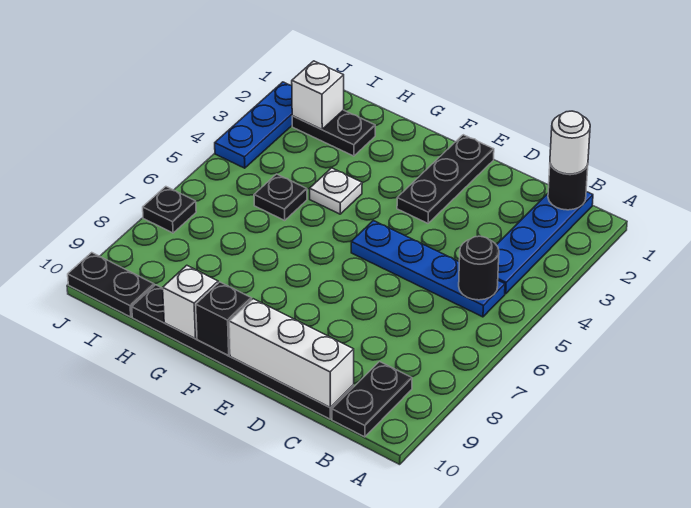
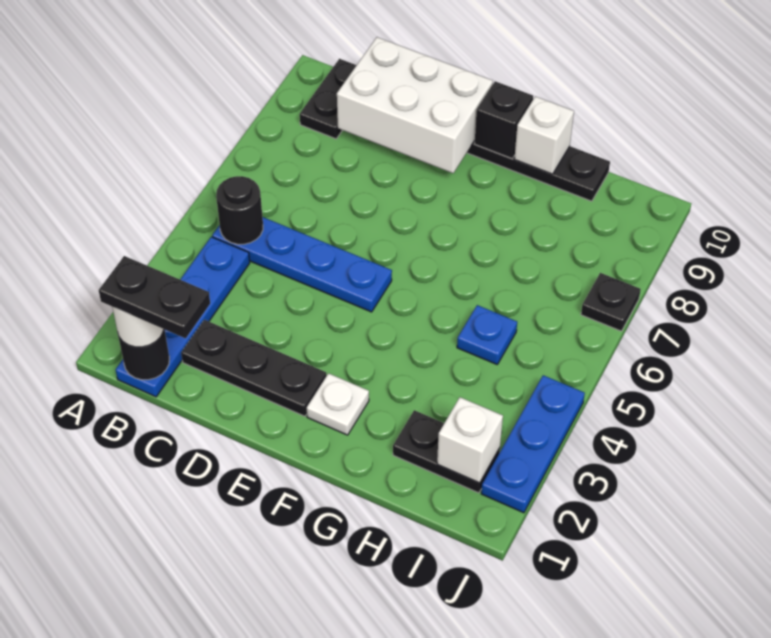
white brick C10:E10 level 2 -> white brick C9:E10 level 2
black plate E1:E3 level 1 -> black plate C2:E2 level 1
white plate G4 level 1 -> white plate F2 level 1
black plate H5 level 1 -> blue plate H5 level 1
black plate I10:J10 level 1 -> black plate B1:C1 level 4

